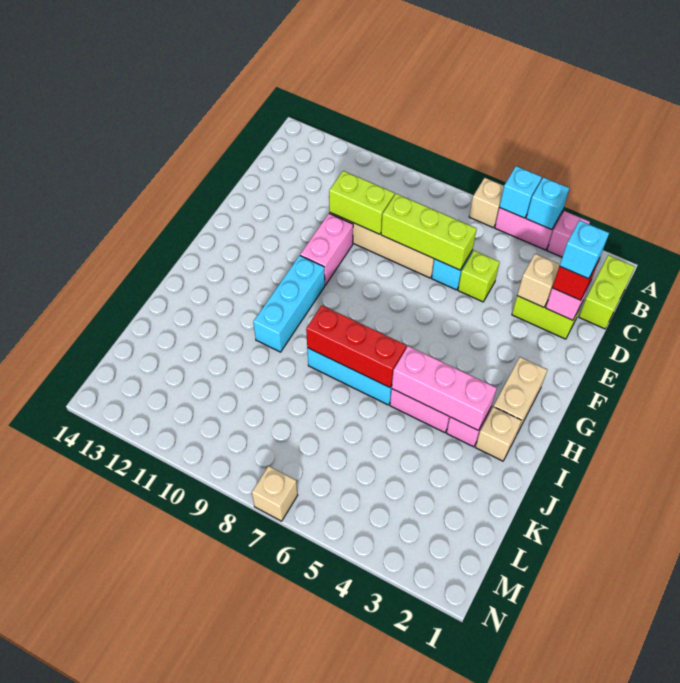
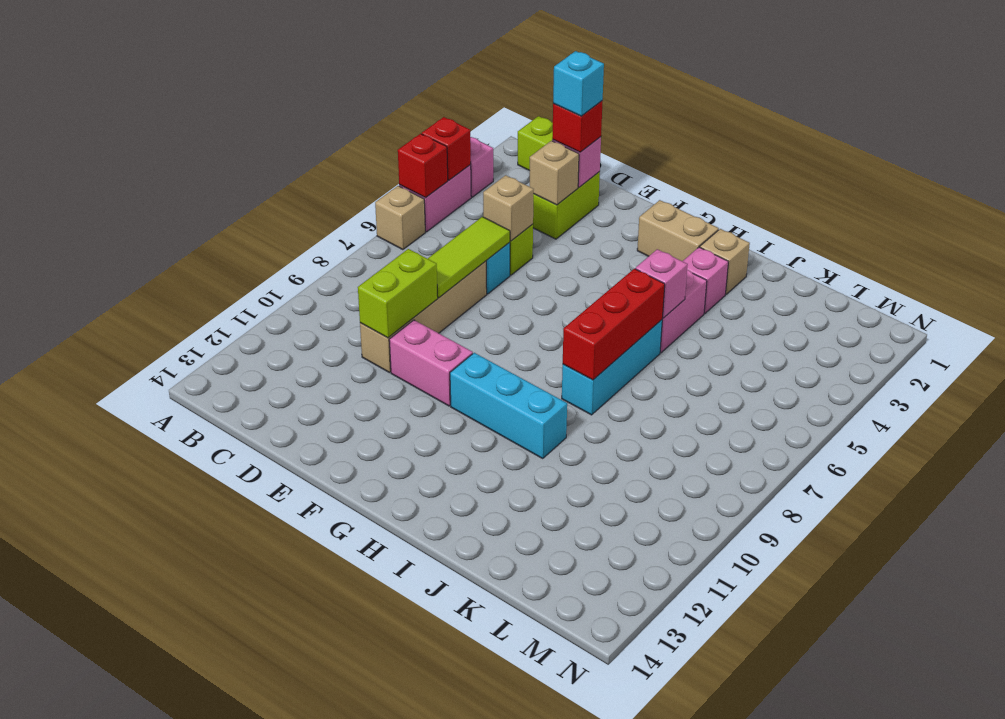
cyan brick A4 level 2 -> red brick A4 level 2
cyan brick A5 level 2 -> red brick A5 level 2
lime brick D6:D8 level 2 -> lime tile D6:D8 level 2
pink brick I3:I5 level 2 -> pink brick I5 level 2
tan brick N7 level 1 -> tan brick D5 level 2

